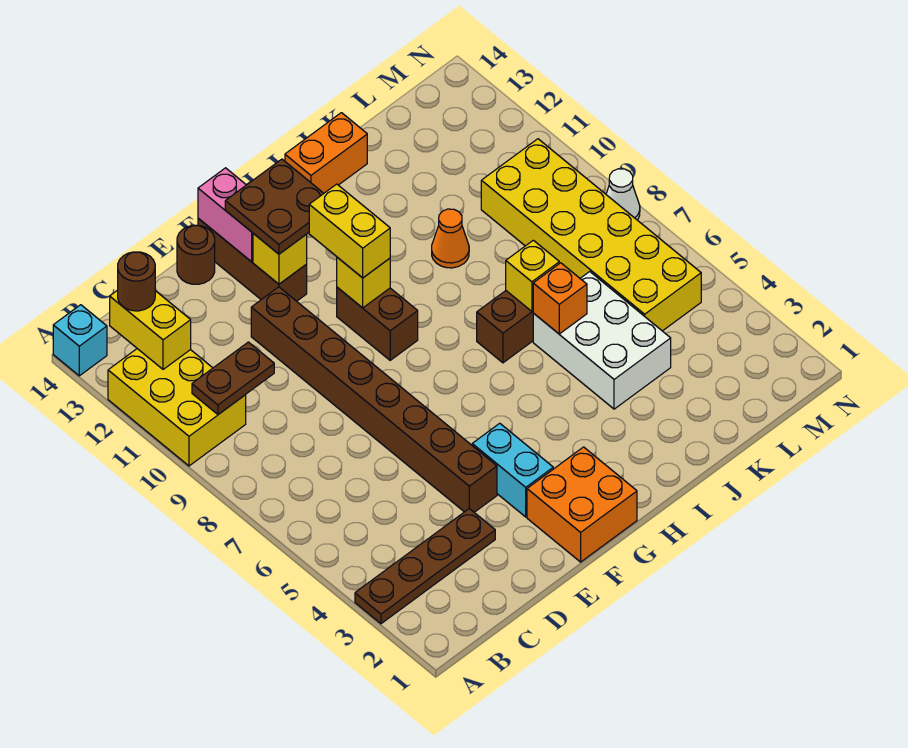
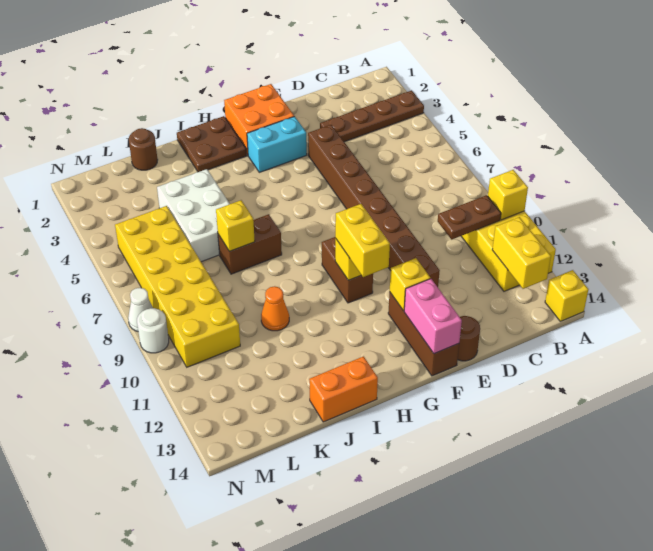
none -> yellow brick A10 level 2
cyan brick A14 level 1 -> yellow brick A14 level 1
brown round brick B13 level 3 -> brown round brick K1 level 1
cyan brick F3:F4 level 1 -> cyan brick F3:G3 level 1
brown plate F12:G13 level 3 -> brown plate H1:I2 level 1
orange brick J6 level 2 -> none
none -> white round brick N9 level 1

